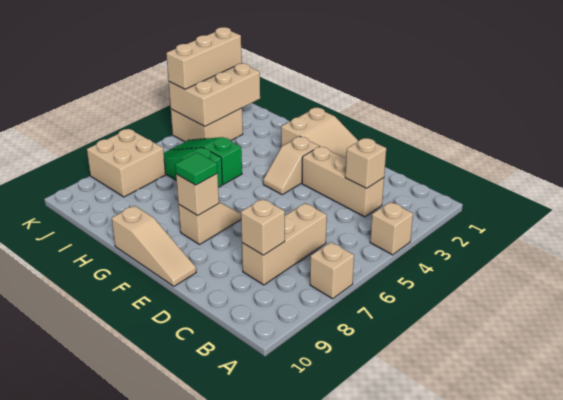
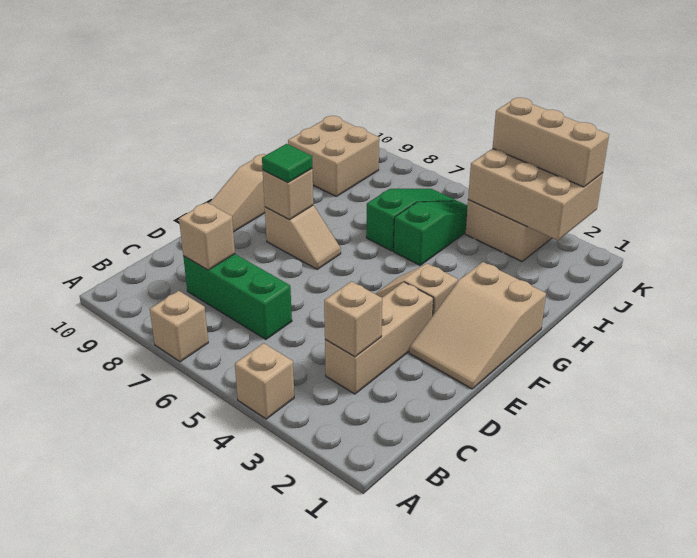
tan brick C6:C8 level 1 -> green brick C6:C8 level 1
tan brick J7:K8 level 1 -> tan brick I9:J10 level 1

